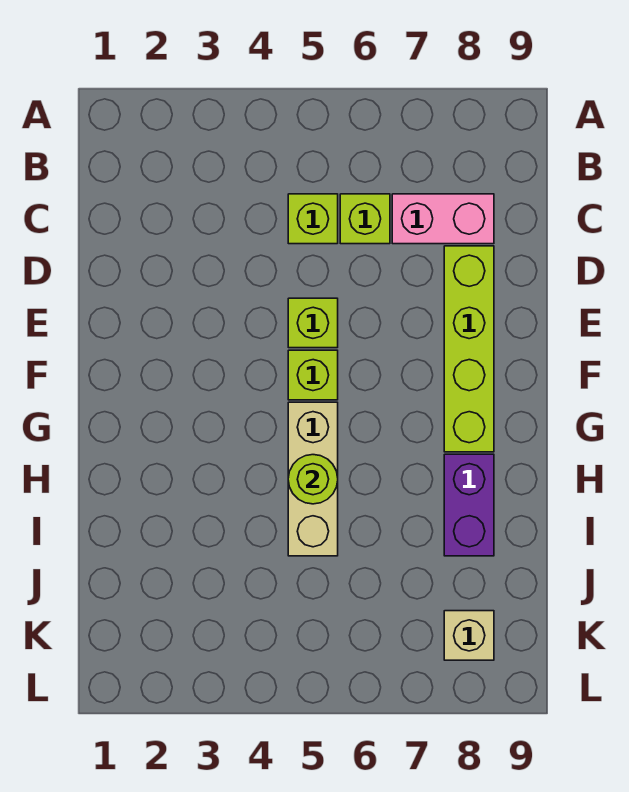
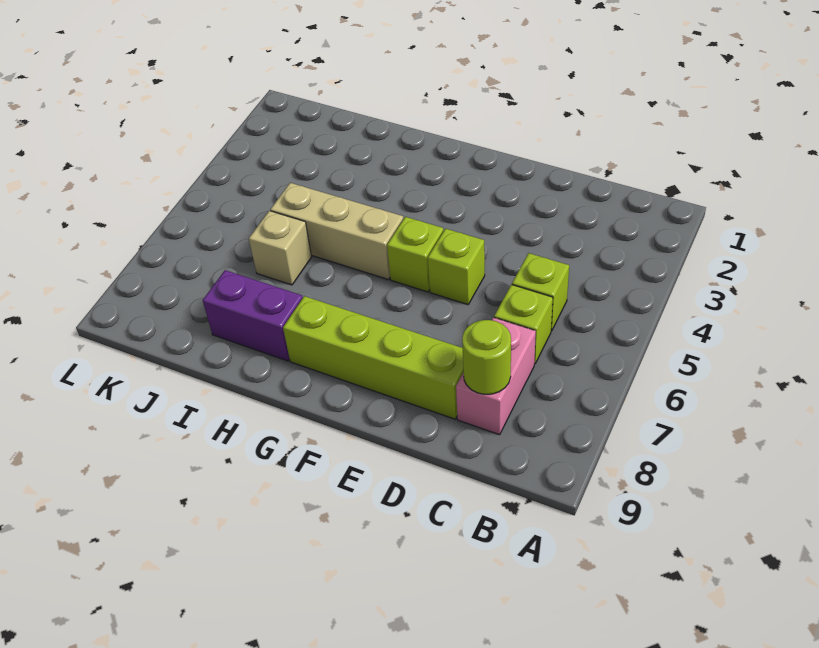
lime round brick H5 level 2 -> lime round brick C8 level 2
tan brick K8 level 1 -> tan brick I6 level 1

